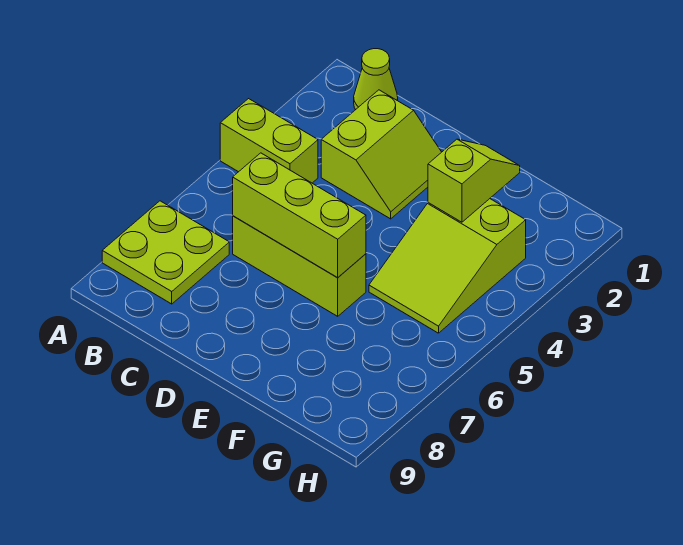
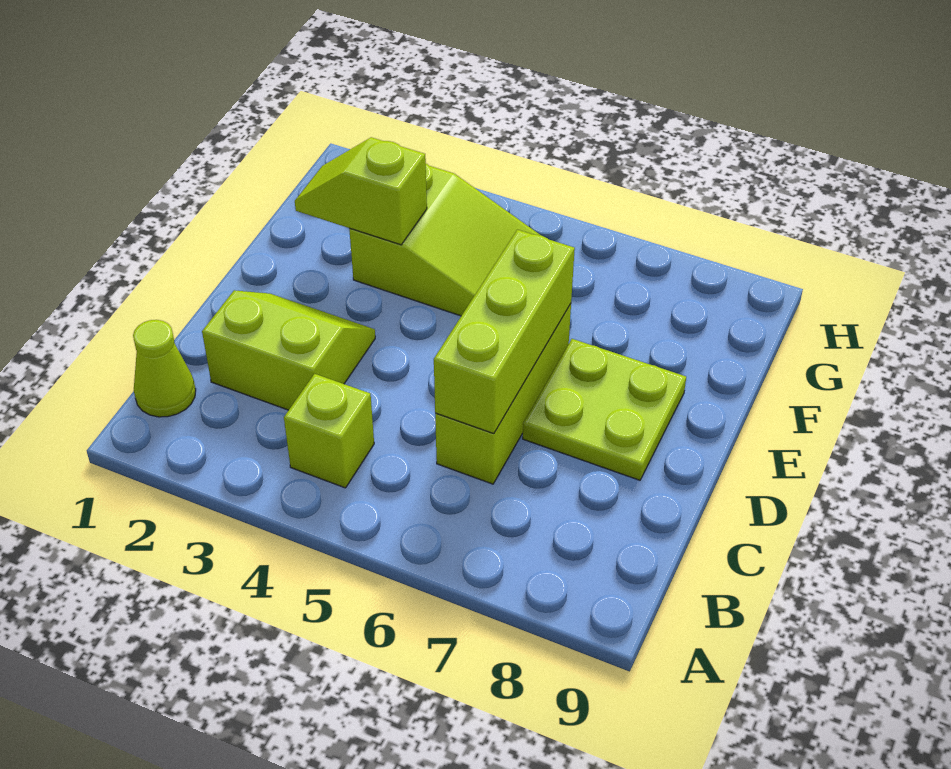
lime brick A4:B4 level 1 -> lime brick B4 level 1
lime plate A7:B8 level 1 -> lime plate D7:E8 level 1

